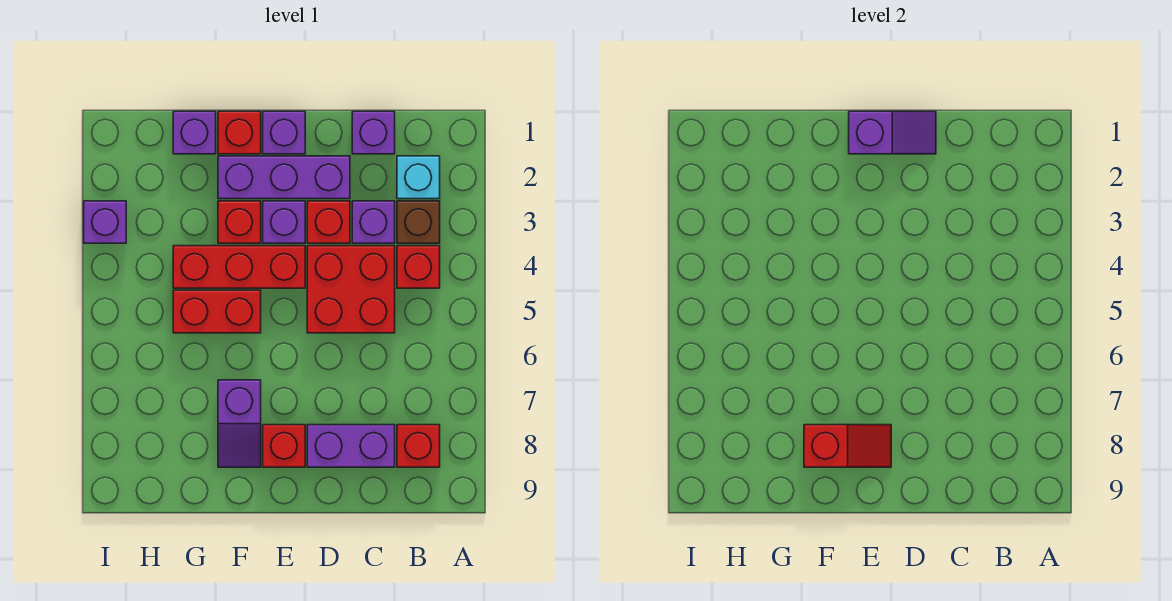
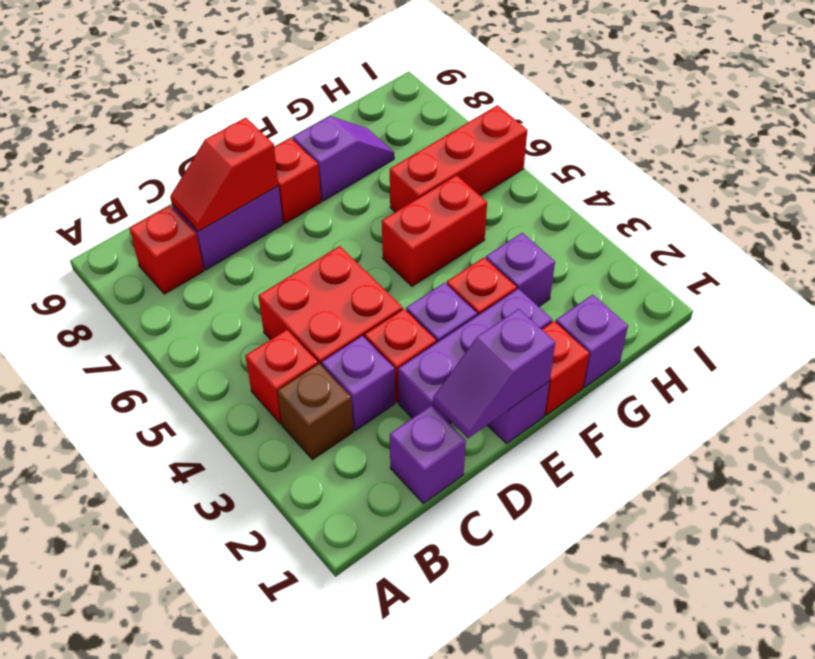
cyan brick B2 level 1 -> none
red brick E4:G4 level 1 -> red brick G6:I6 level 1
red slope E8:F8 level 2 top F -> red slope C8:D8 level 2 top D
purple slope F7:F8 level 1 top 7 -> purple slope F8:G8 level 1 top F
purple brick I3 level 1 -> purple brick G3 level 1

